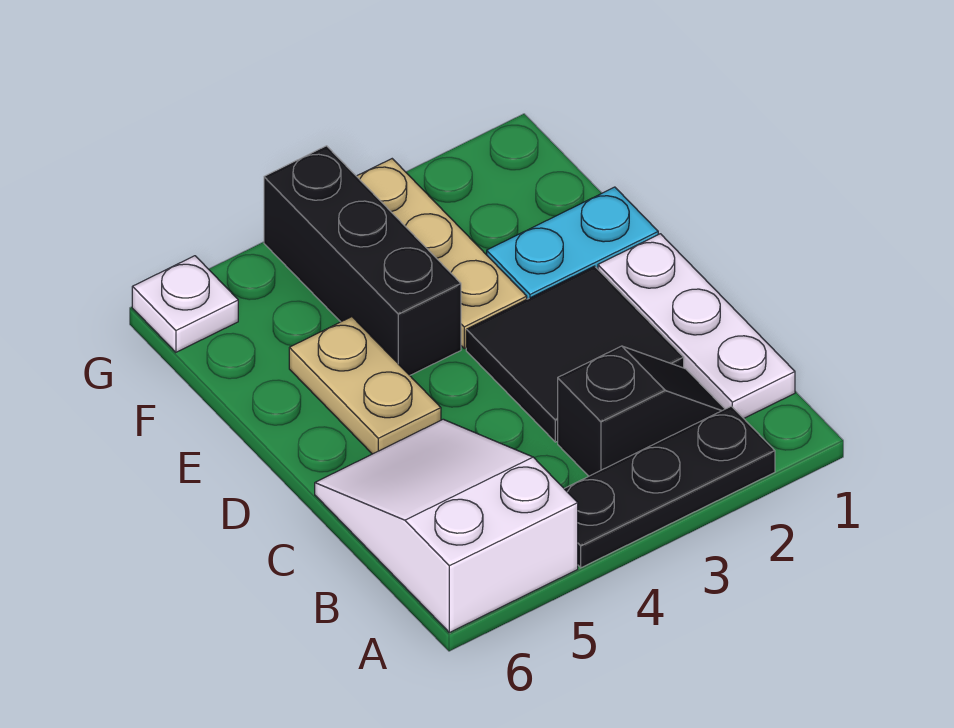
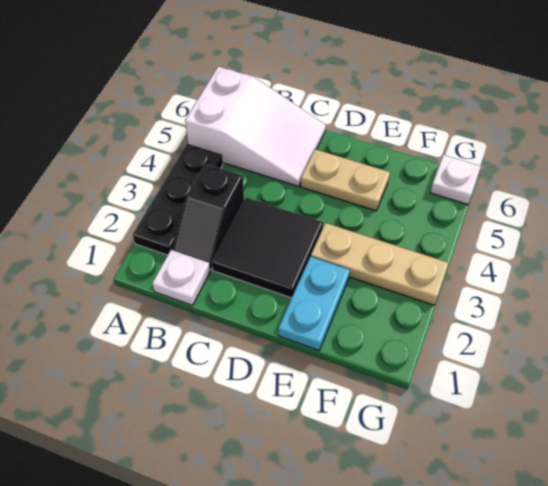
white plate B1:D1 level 1 -> white plate B1 level 1
black brick E4:G4 level 1 -> none

